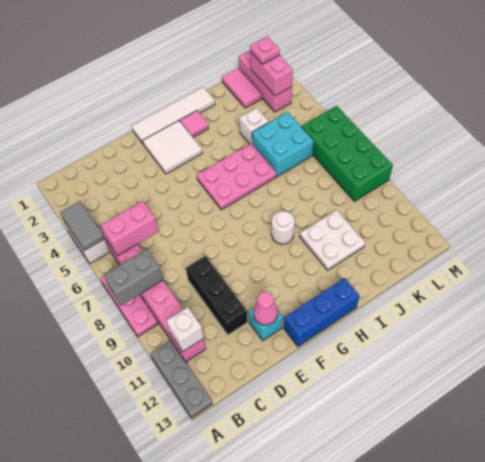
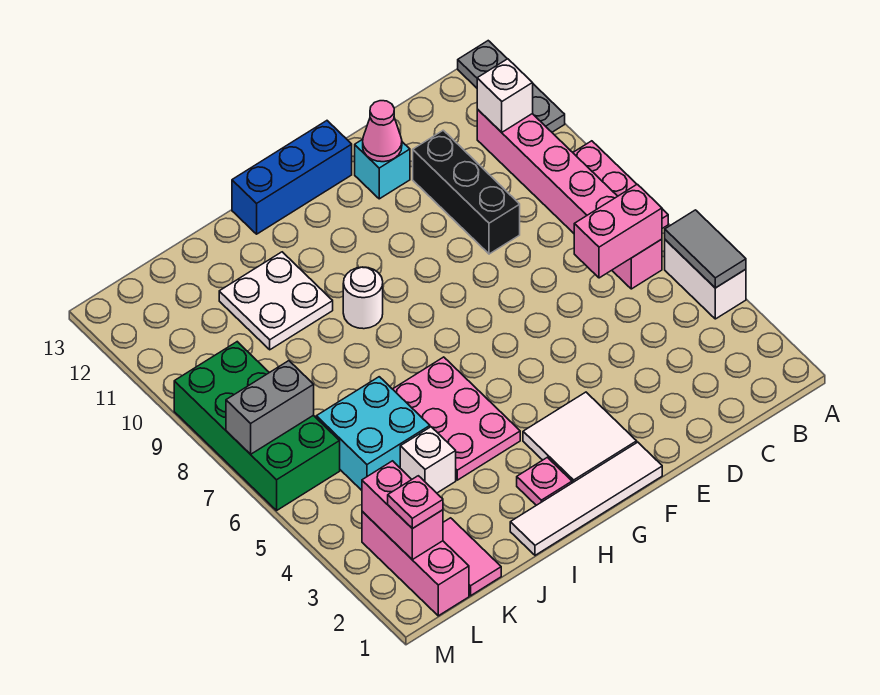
grey brick A8:B8 level 2 -> grey brick L7:M7 level 2
pink plate G5:I6 level 1 -> pink plate H4:I6 level 1
pink tile H2 level 1 -> pink plate H2 level 1

